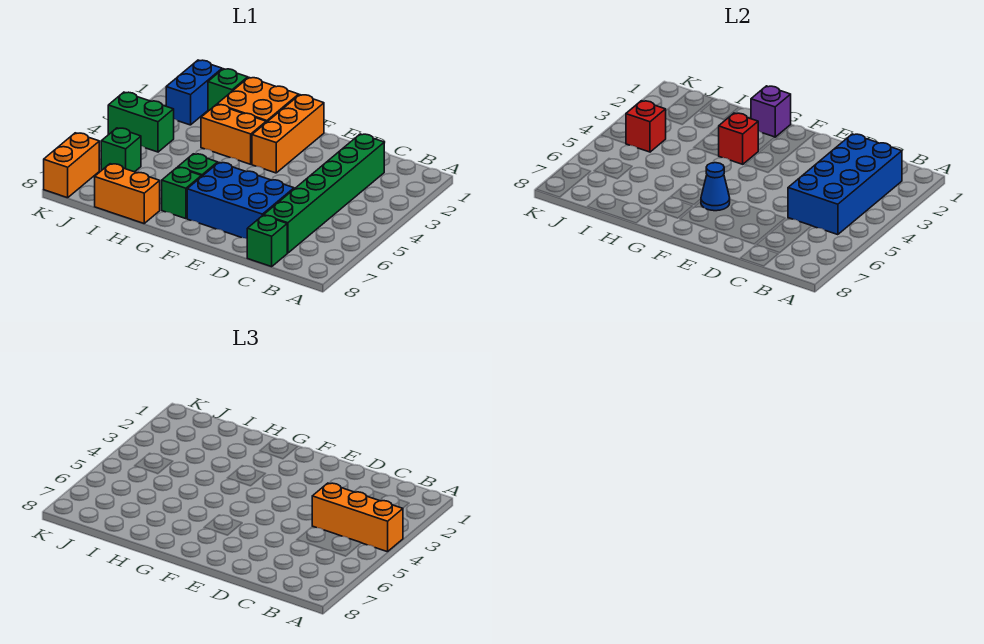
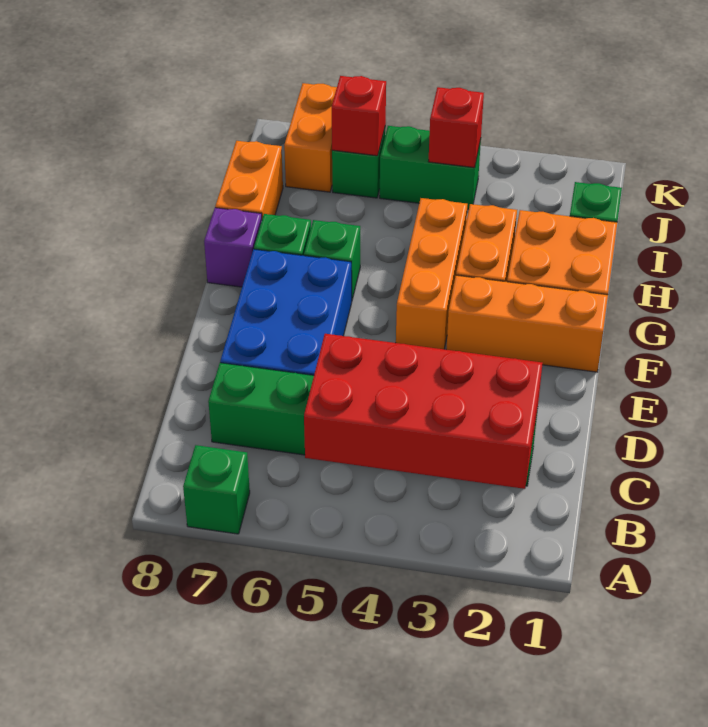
orange brick A4:C4 level 3 -> orange brick F4:H4 level 1
blue brick B2:C5 level 2 -> red brick B2:C5 level 2
green brick C8 level 1 -> green brick A7 level 1
blue cone F6 level 2 -> none
purple brick G1 level 2 -> purple brick G8 level 1
red brick G3 level 2 -> red brick J6 level 2
blue brick J1:J2 level 1 -> none
green brick J4:K4 level 1 -> green brick J4:J5 level 1
orange brick K7:K8 level 1 -> orange brick J7:K7 level 1

